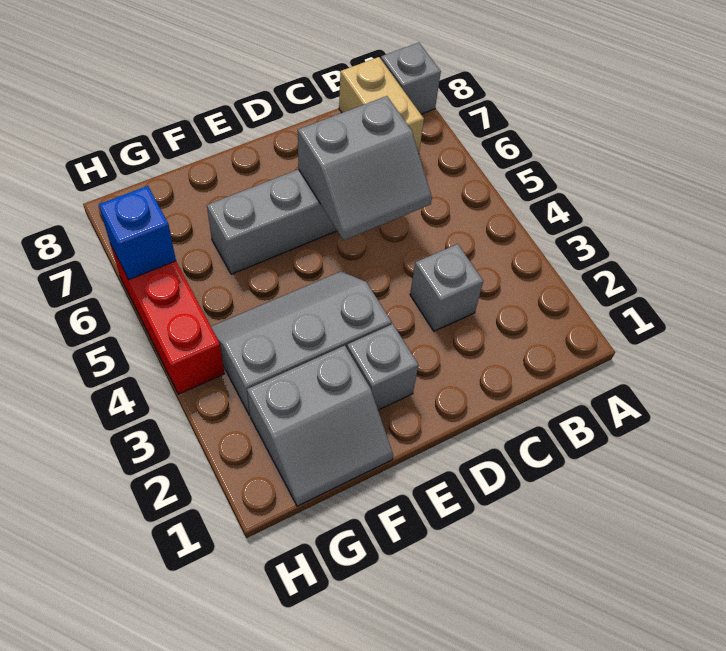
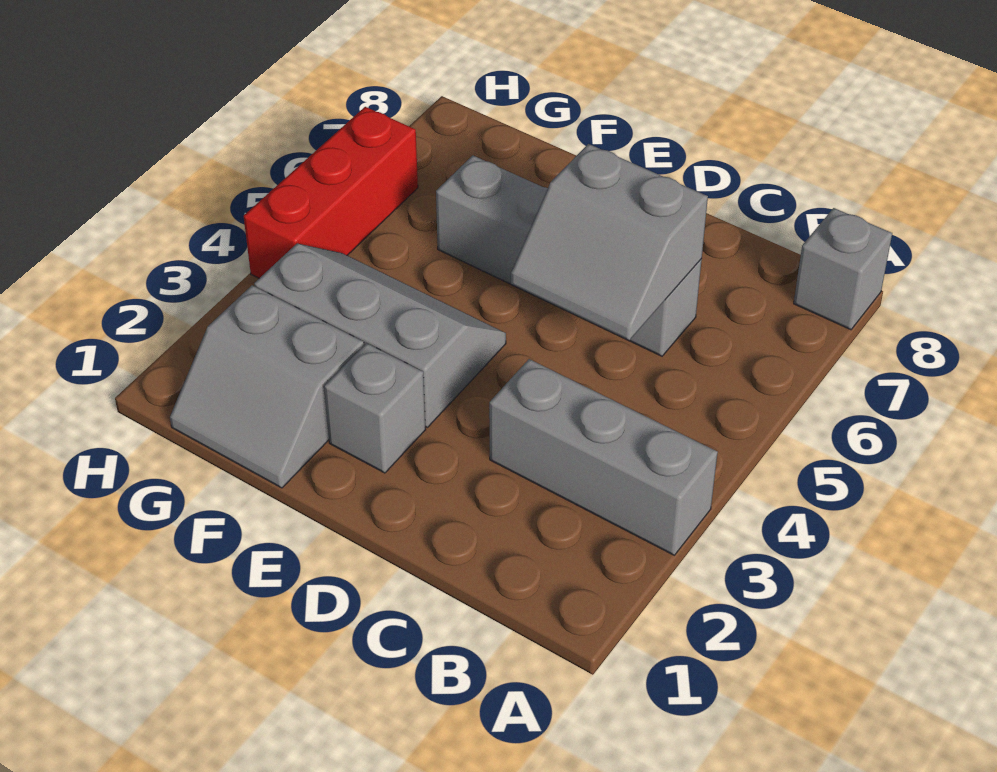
tan brick B7:B8 level 1 -> none
grey brick C3 level 1 -> grey brick A3:C3 level 1
blue brick H6 level 2 -> none

